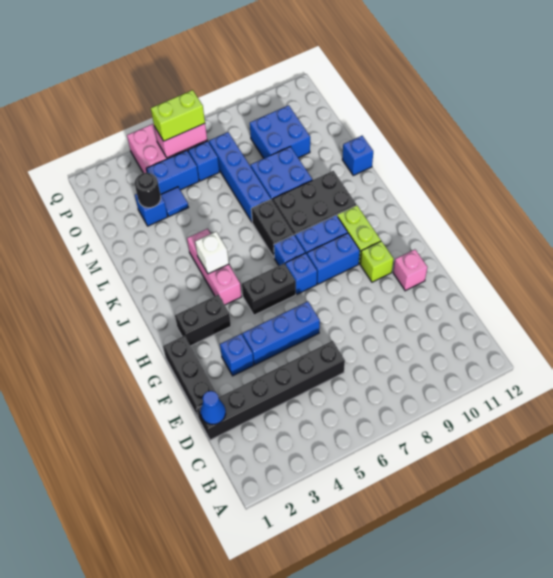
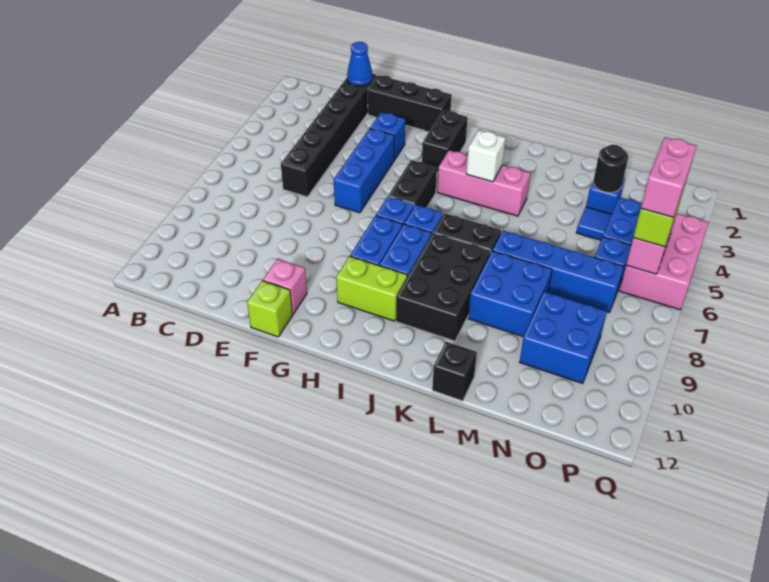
lime brick G10 level 1 -> lime brick F12 level 1
blue brick L12 level 1 -> black brick L12 level 1
none -> pink brick P5:P6 level 4

